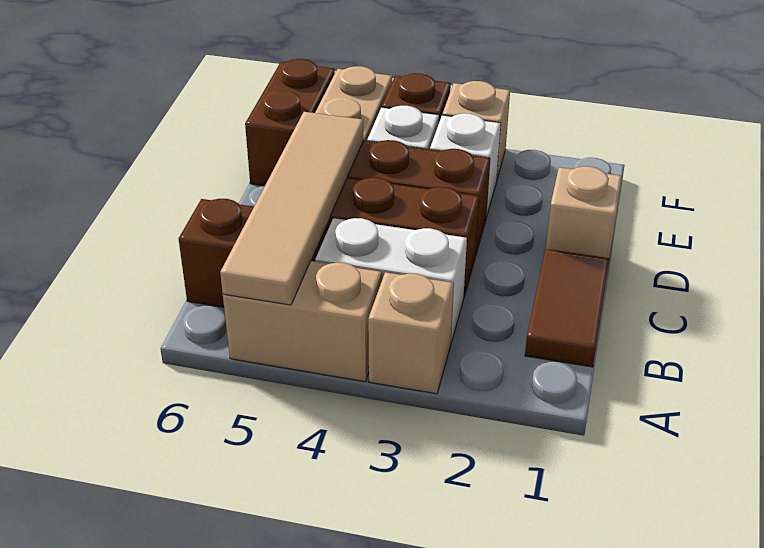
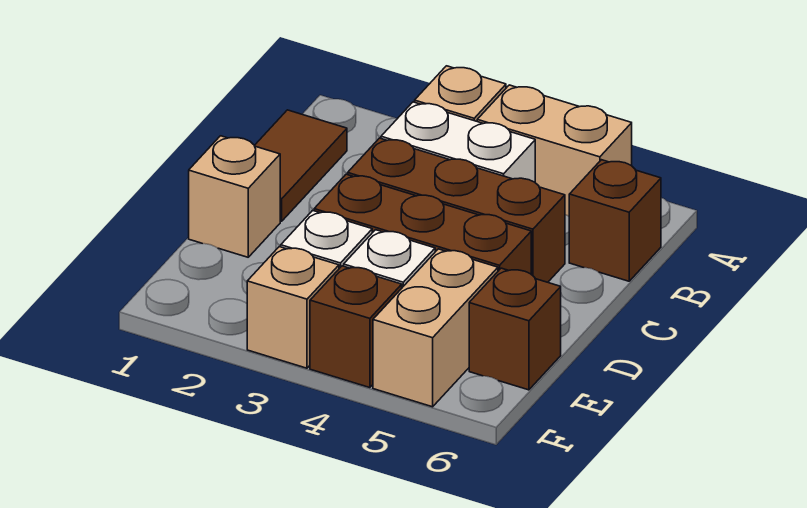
tan tile A5:D5 level 2 -> none
brown brick E6:F6 level 1 -> brown brick E6 level 1

